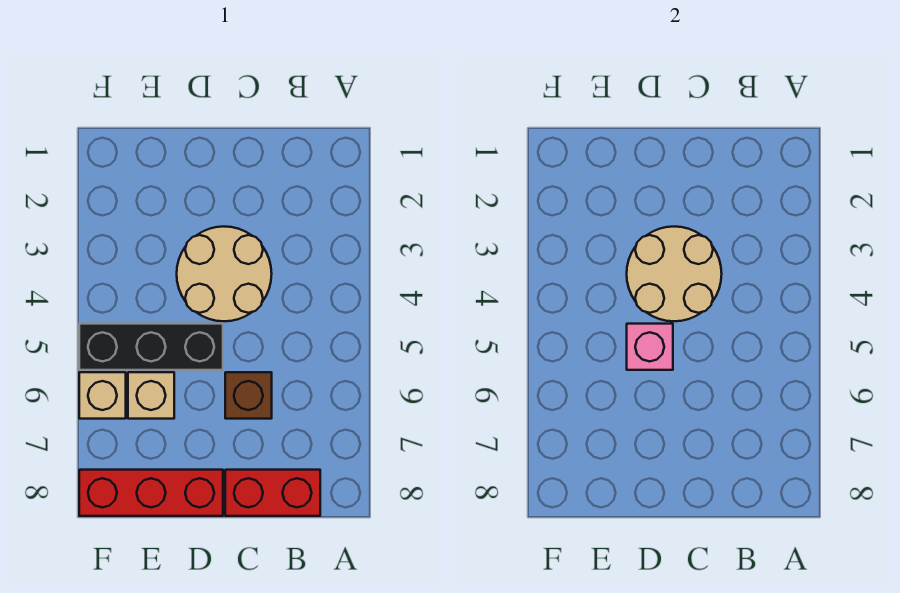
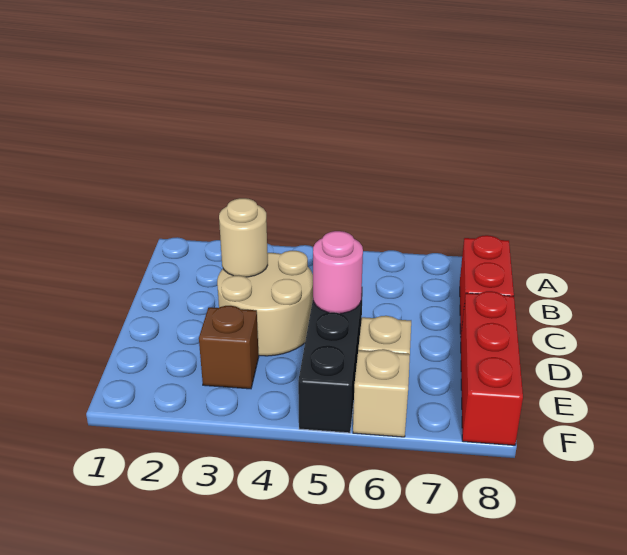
tan round brick C3:D4 level 2 -> tan round brick C3 level 2
brown brick C6 level 1 -> brown brick E3 level 1
pink brick D5 level 2 -> pink round brick D5 level 2

